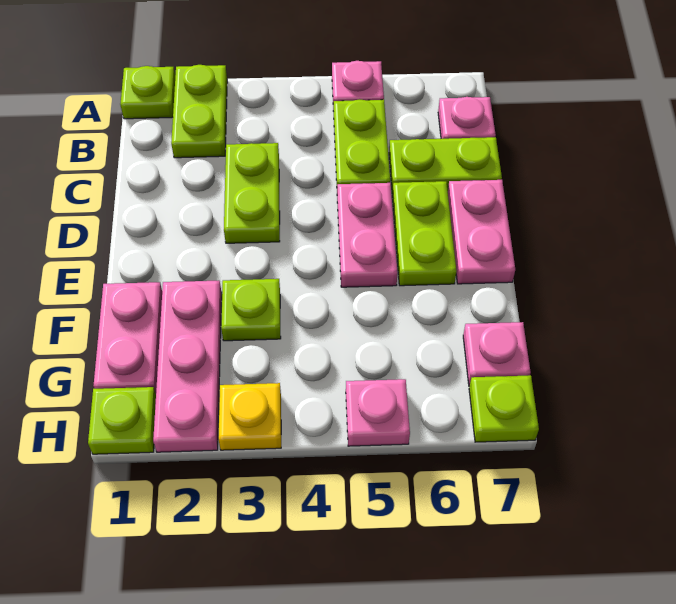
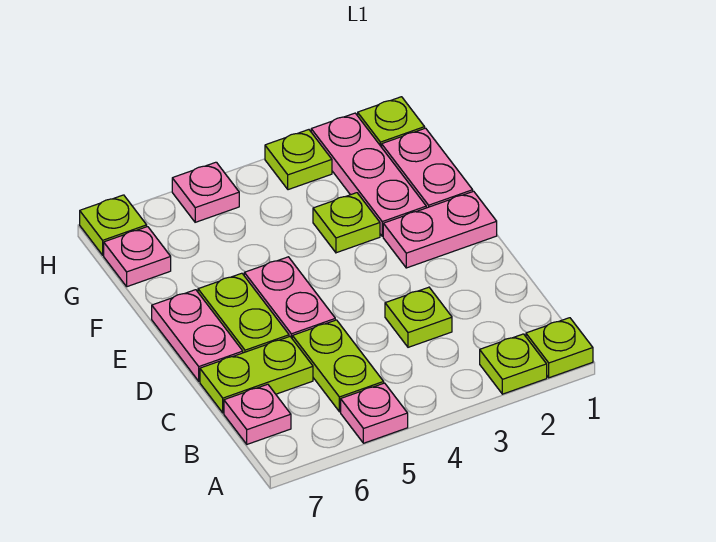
lime plate A2:B2 level 1 -> lime plate A2 level 1
lime plate C3:D3 level 1 -> lime plate C3 level 1
none -> pink plate E1:E2 level 1
yellow plate H3 level 1 -> lime plate H3 level 1

